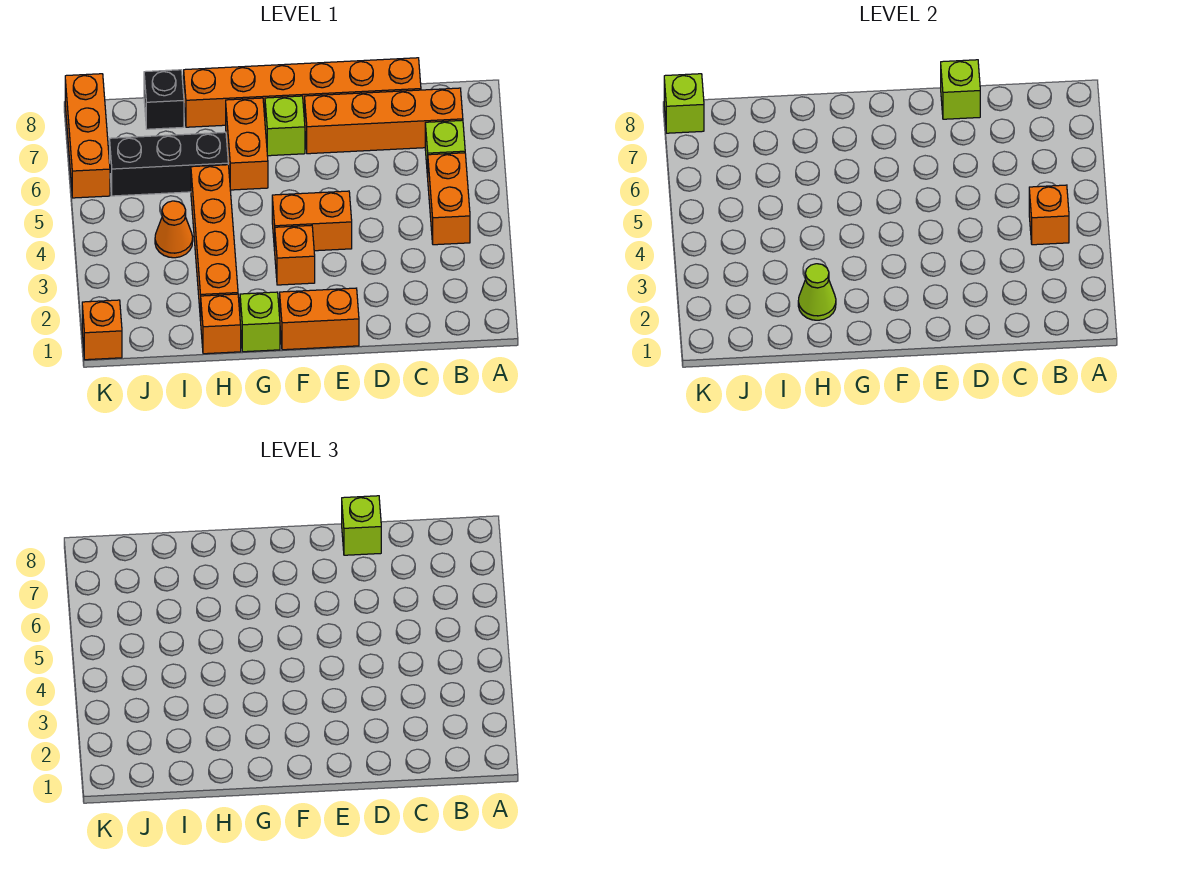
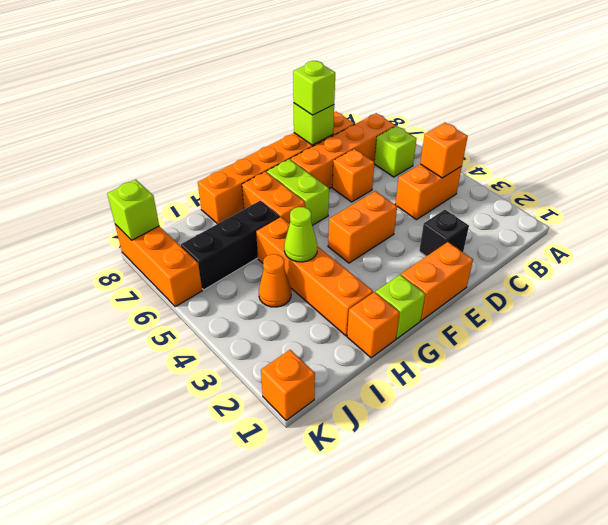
orange brick B4:B5 level 1 -> orange brick B4:C4 level 1
orange brick F3 level 1 -> orange brick D6 level 1
lime brick F7 level 1 -> lime brick F6:F7 level 1
lime cone H2 level 2 -> lime cone H4 level 2
black brick I8 level 1 -> black brick D2 level 1

